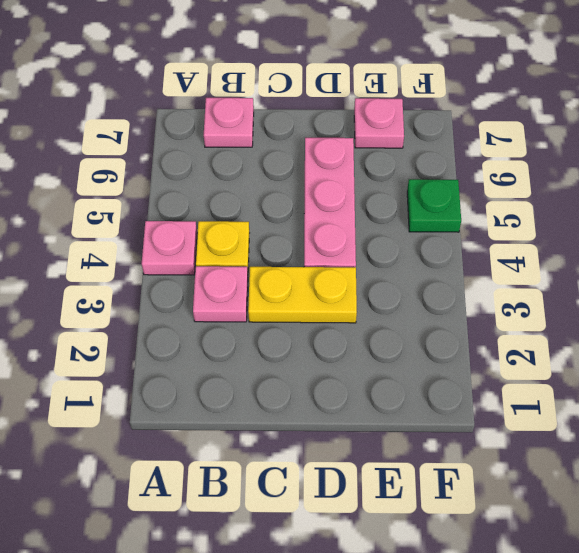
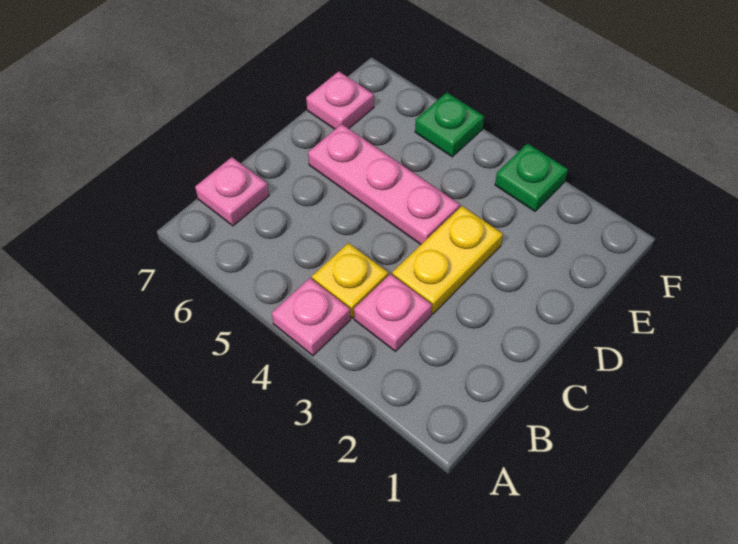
none -> green plate F3 level 1

